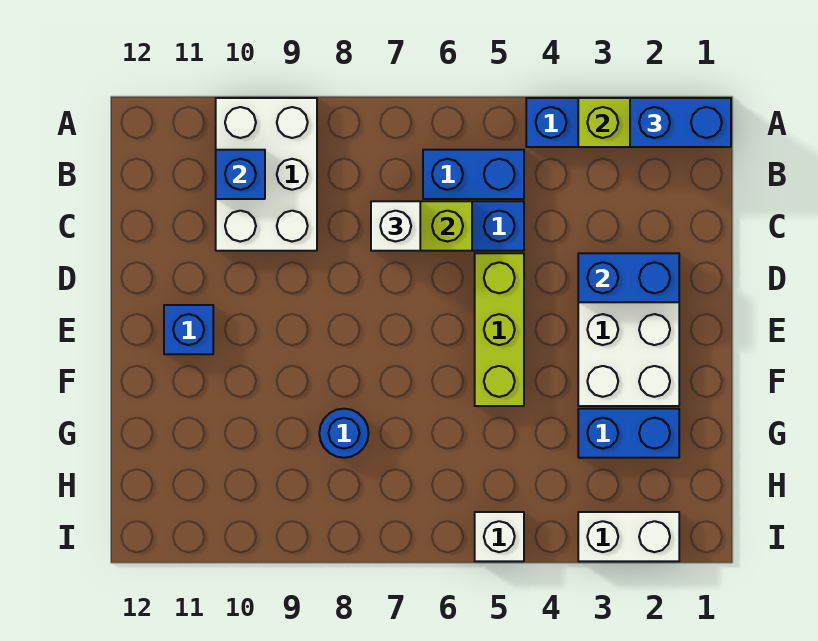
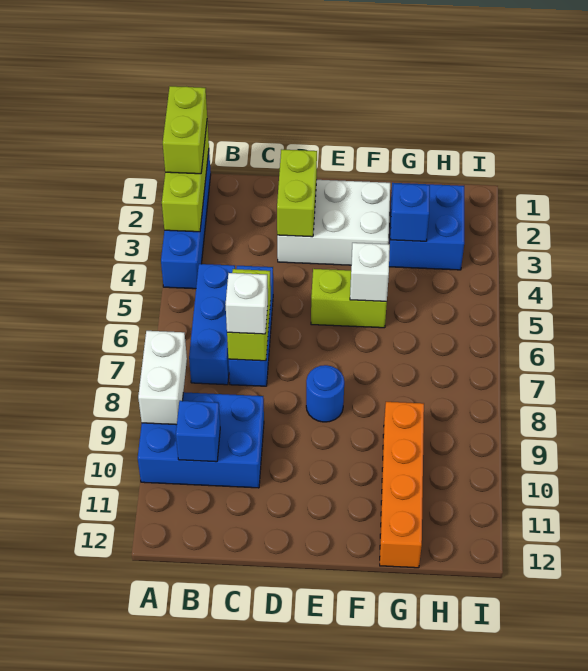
blue brick A1:A2 level 3 -> lime brick A1:A2 level 3
white brick A9:C10 level 1 -> blue brick A9:C10 level 1
blue brick B5:B6 level 1 -> blue brick B5:B7 level 1
blue brick D2:D3 level 2 -> lime brick D2:D3 level 2
lime brick D5:F5 level 1 -> lime brick E5:F5 level 1
blue brick E11 level 1 -> blue brick G3 level 2
blue brick G2:G3 level 1 -> blue brick G2:H3 level 1
blue round brick G8 level 1 -> blue round brick E8 level 1
none -> orange brick G9:G12 level 1
white brick I2:I3 level 1 -> white brick A8:A9 level 2
white brick I5 level 1 -> white brick F5 level 2

